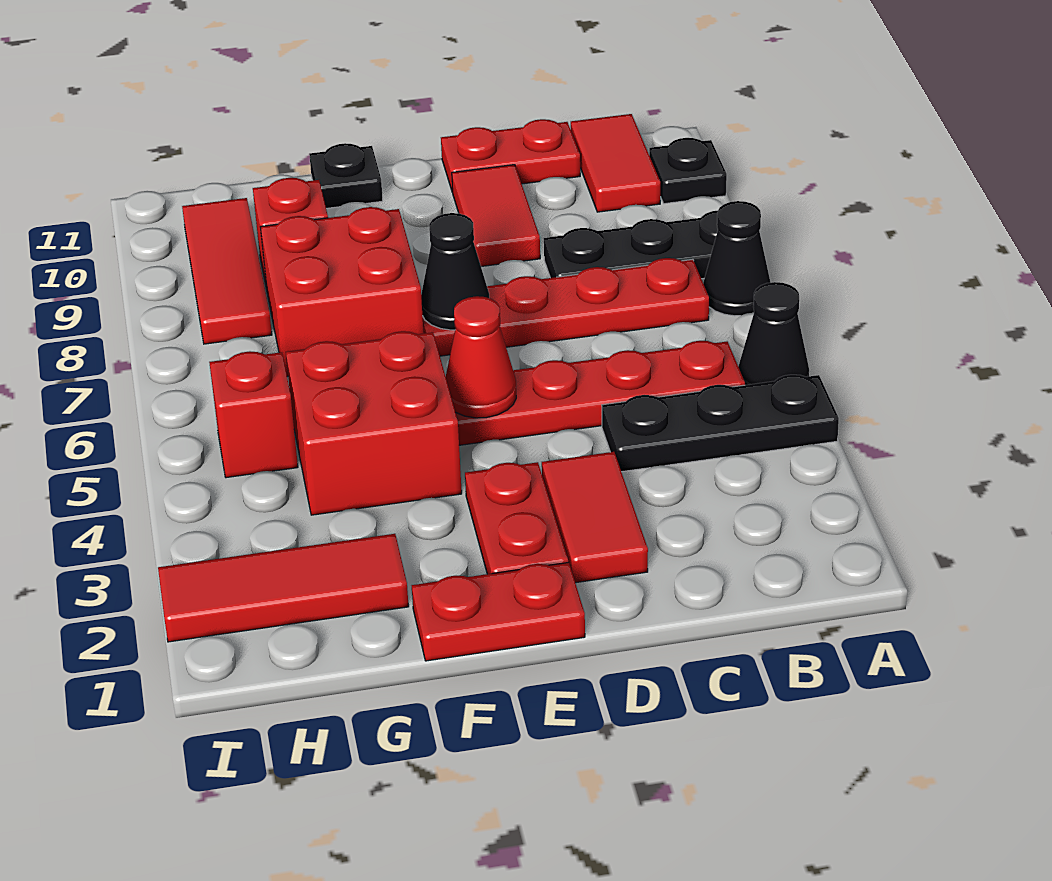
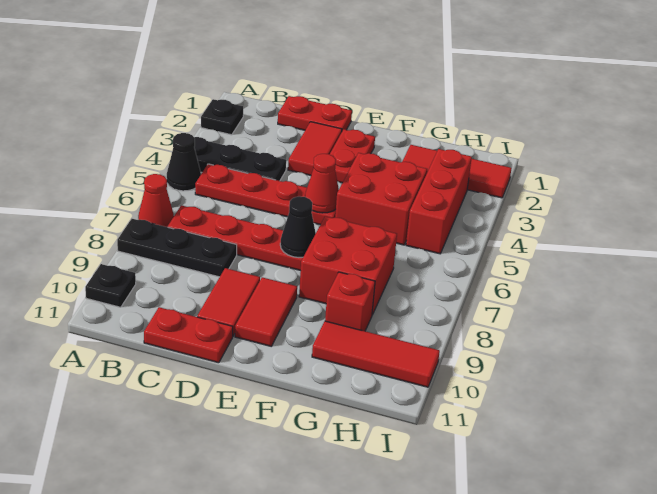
black cone A7 level 1 -> red cone A7 level 1
red tile B10:B11 level 1 -> red tile E9:E10 level 1
red plate E1:F1 level 1 -> red plate C1:D1 level 1
black plate F11 level 1 -> black plate A2 level 1
red brick H5 level 1 -> red brick H3:H5 level 1
red tile H8:H10 level 1 -> red tile G10:I10 level 1

